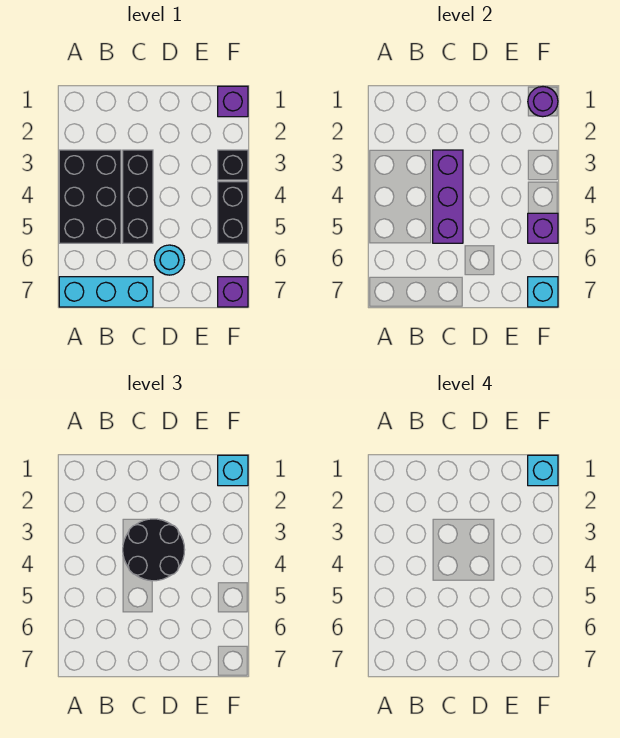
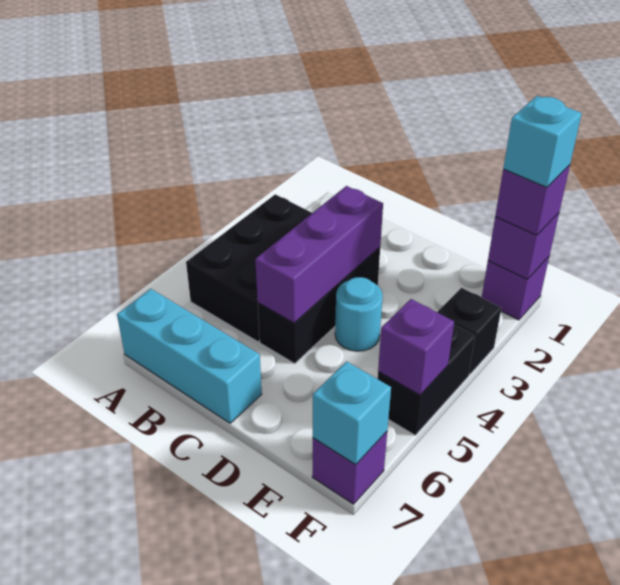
black round brick C3:D4 level 3 -> none
cyan round brick D6 level 1 -> cyan round brick D4 level 1
purple round brick F1 level 2 -> purple brick F1 level 2
cyan brick F1 level 3 -> purple brick F1 level 3

